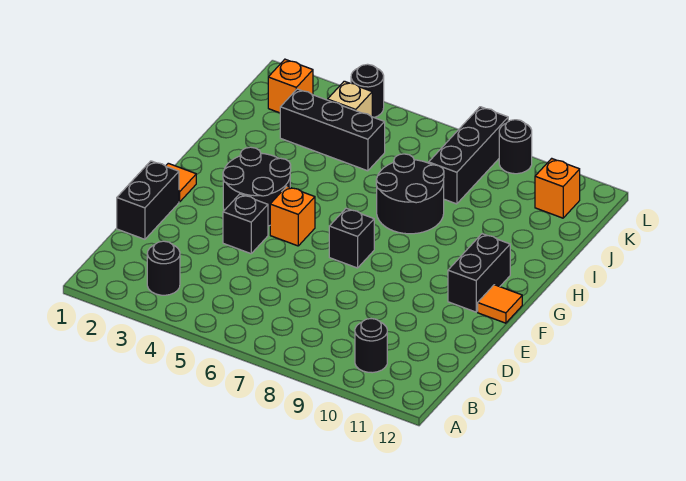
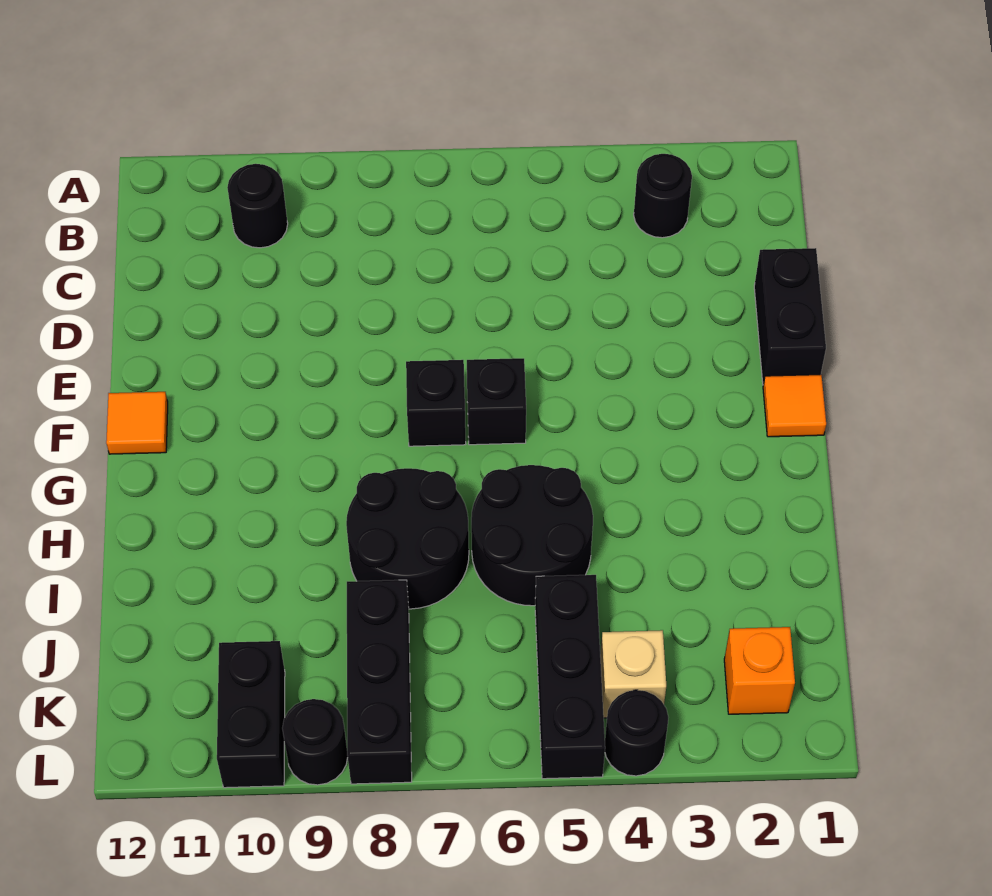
black brick E4 level 1 -> black brick F6 level 1
black round brick F3:G4 level 1 -> black round brick H5:I6 level 1
orange brick F5 level 1 -> none
black brick F11:G11 level 1 -> black brick K10:L10 level 1
black brick J3:J5 level 1 -> black brick J5:L5 level 1
orange brick K11 level 1 -> none

